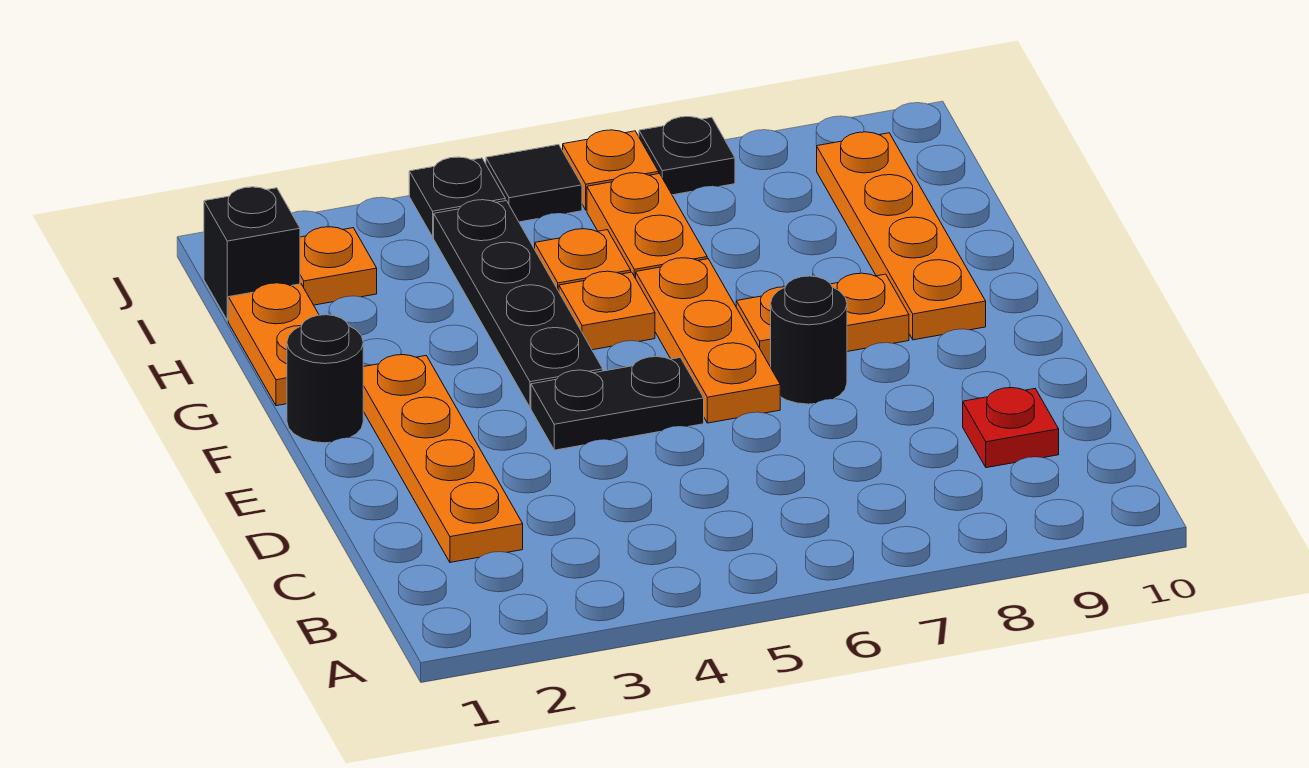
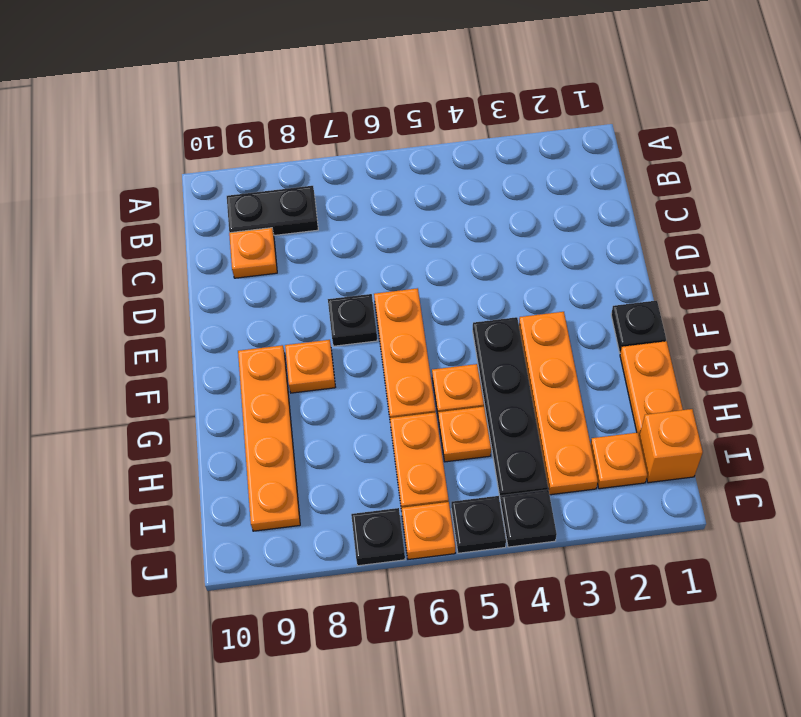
orange plate C2:F2 level 1 -> orange plate F3:I3 level 1
red plate C9 level 1 -> orange plate C9 level 1
black plate E4:E5 level 1 -> black plate B8:B9 level 1
black round brick E7 level 1 -> black plate E7 level 1
black round brick F1 level 1 -> black plate F1 level 1
orange plate F7:F8 level 1 -> orange plate F8 level 1
black brick I1 level 1 -> orange brick I1 level 1
black tile J5 level 1 -> black plate J5 level 1

